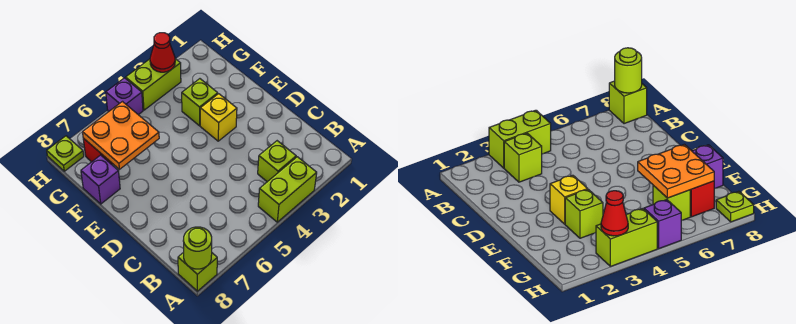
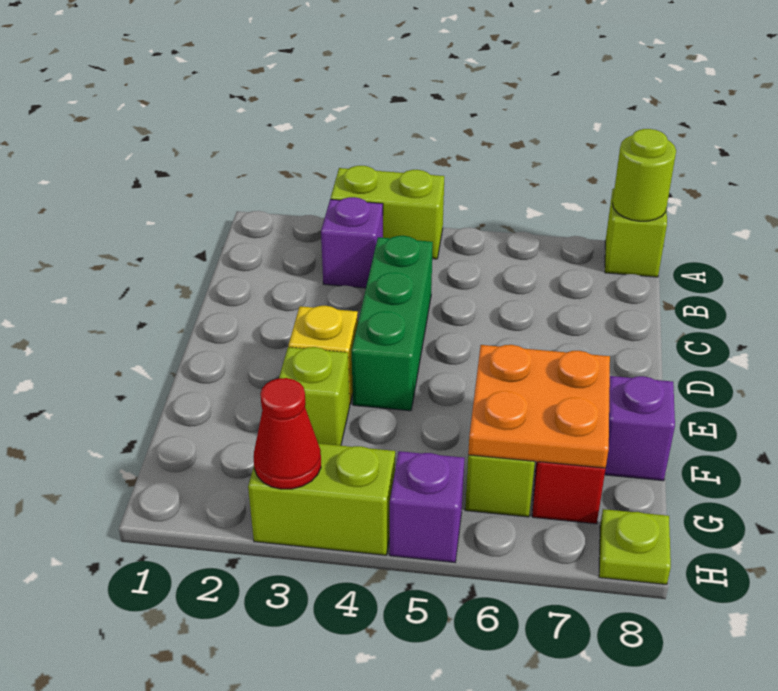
lime brick B3 level 1 -> purple brick B3 level 1
none -> green brick C4:E4 level 1

